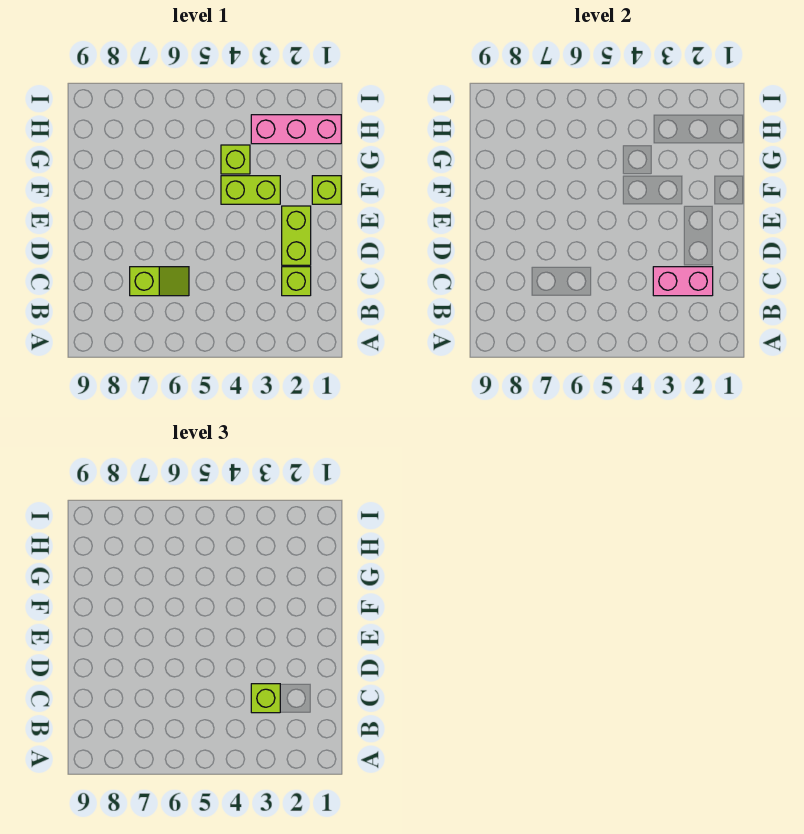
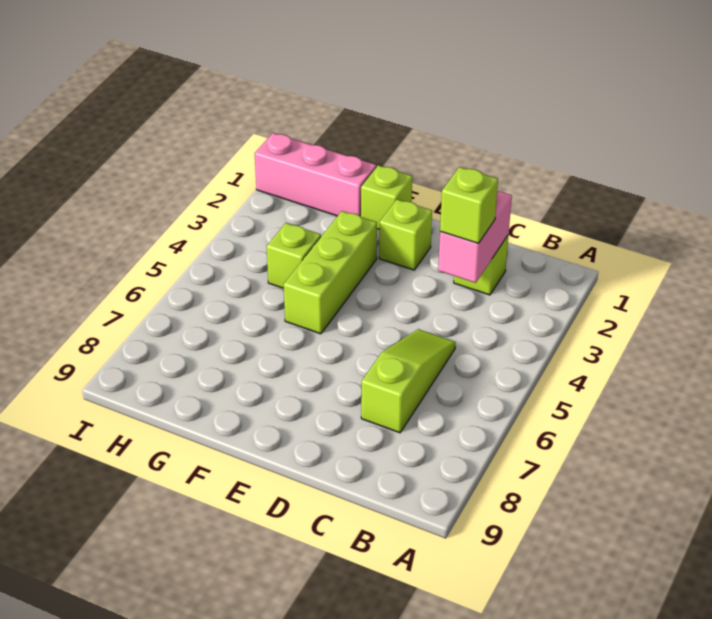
lime slope C6:C7 level 1 top 7 -> lime slope C5:C7 level 1 top 7
lime brick D2:E2 level 1 -> lime brick E2 level 1
lime brick F3:F4 level 1 -> lime brick F3:F5 level 1
pink brick H1:H3 level 1 -> pink brick G1:I1 level 1

